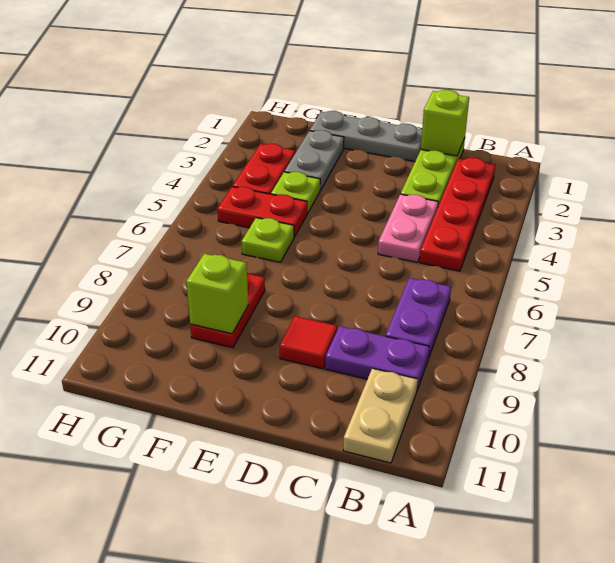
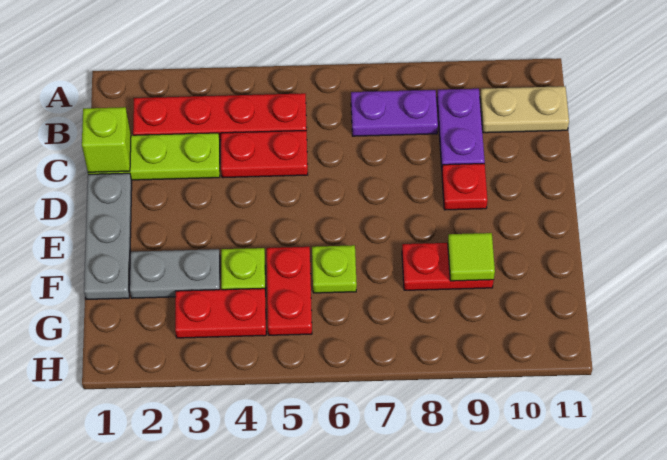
pink plate C4:C5 level 1 -> red plate C4:C5 level 1
red tile D9 level 1 -> red plate D9 level 1
lime brick F9 level 2 -> lime tile F9 level 2

